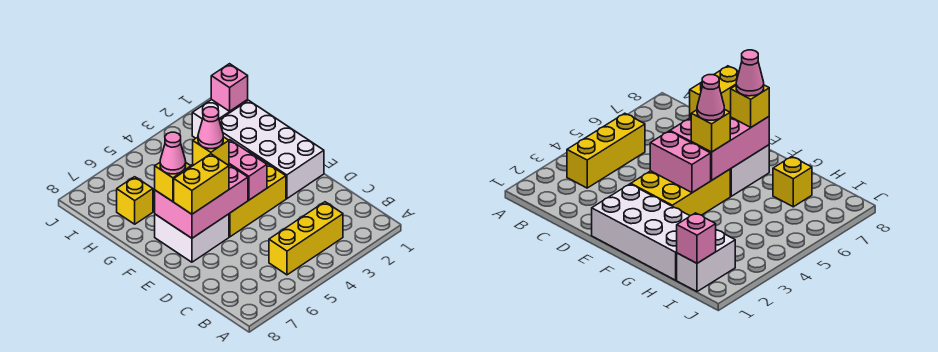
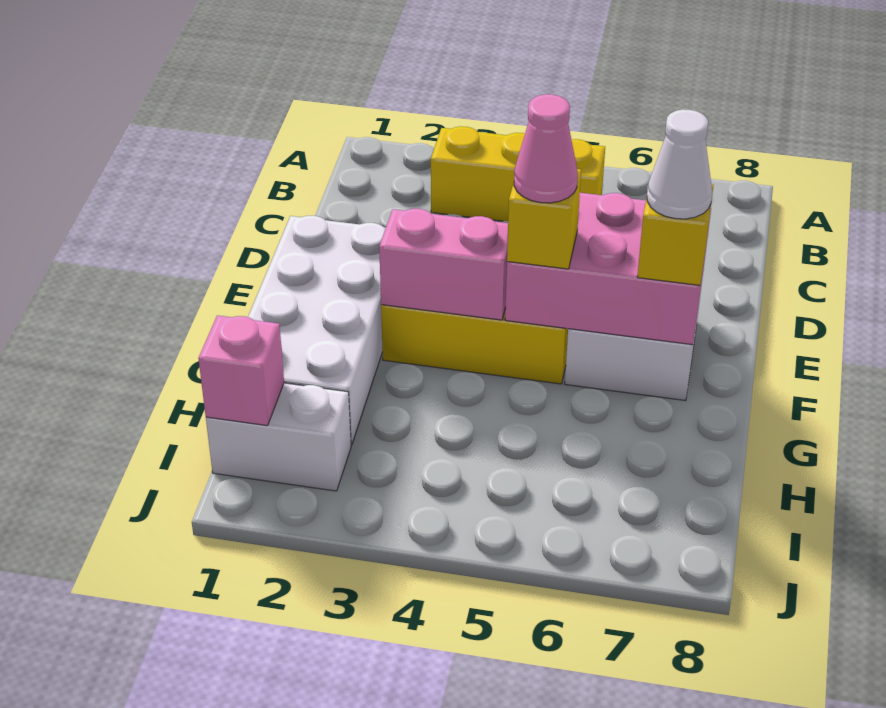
pink brick E4:F4 level 2 -> pink brick F3:F4 level 2
yellow brick E6:E7 level 3 -> none
pink cone F7 level 4 -> white cone F7 level 4
yellow brick H7 level 1 -> none

